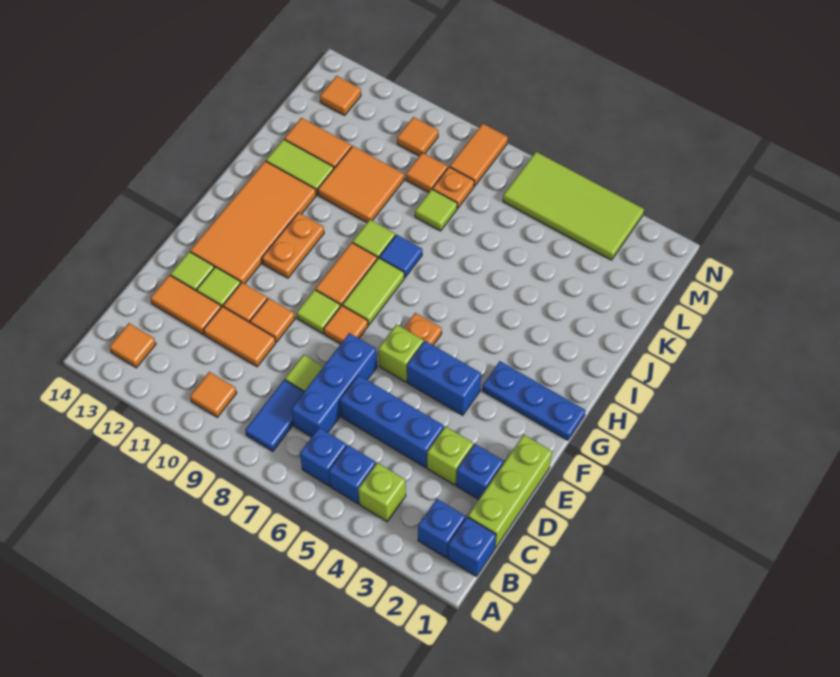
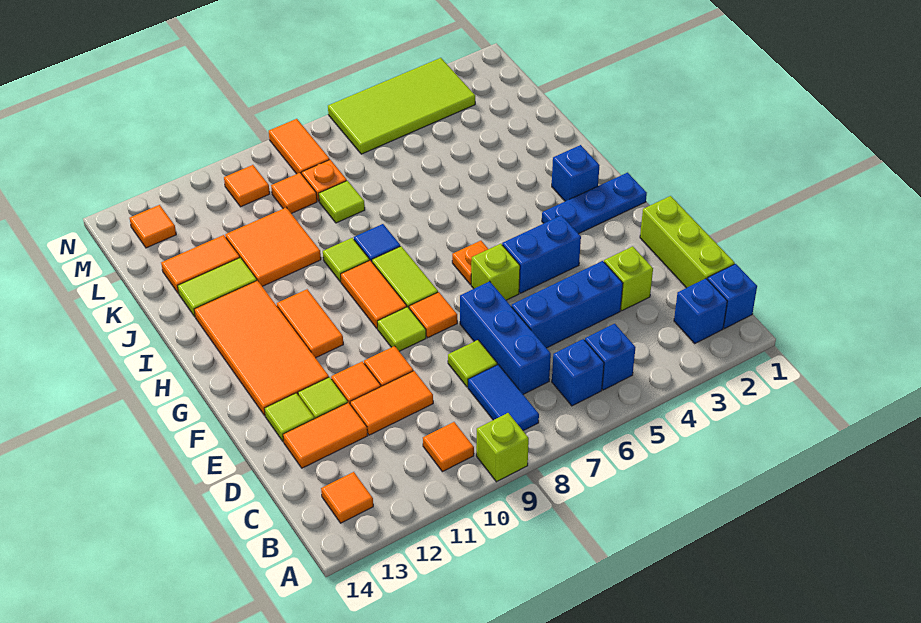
lime brick B4 level 1 -> lime brick A9 level 1
blue brick D2 level 1 -> blue brick H2 level 1
orange plate G11:H11 level 1 -> orange tile G11:H11 level 1

